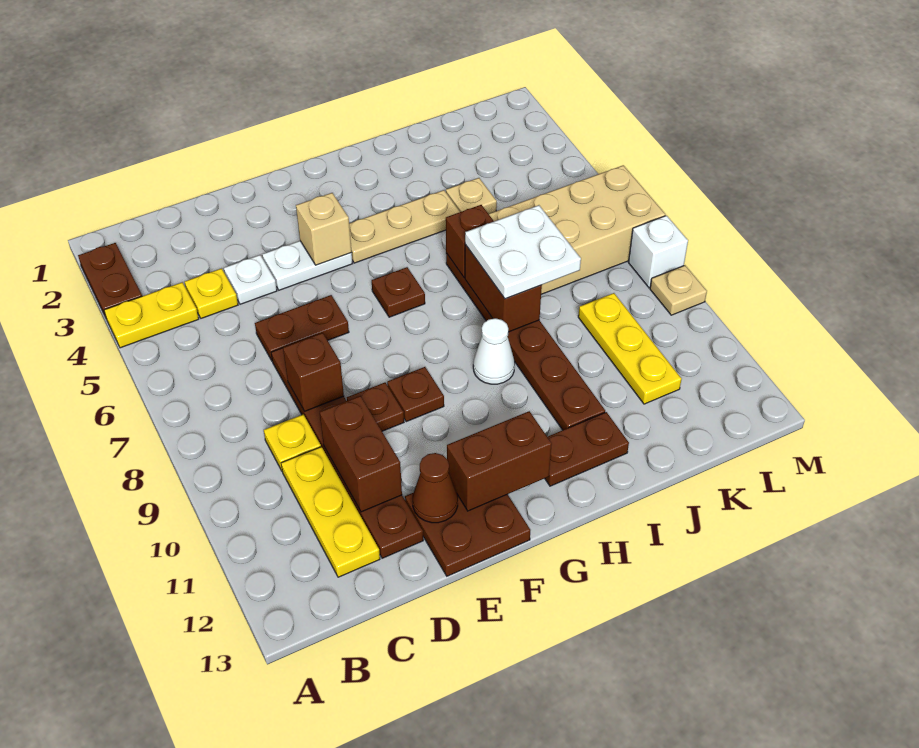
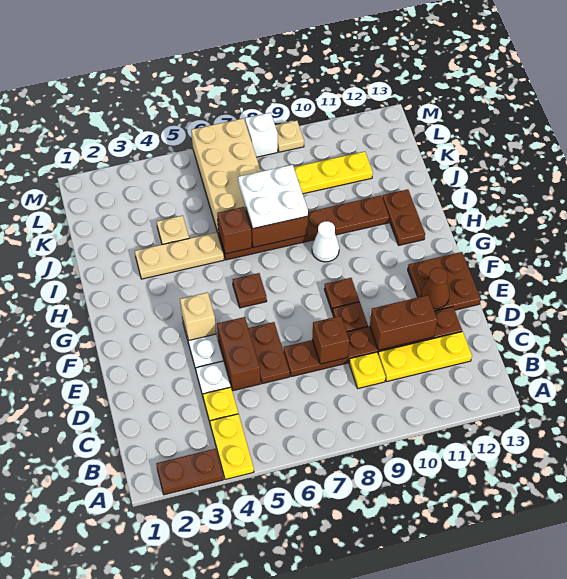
brown brick F12:G12 level 2 -> brown brick D5:E5 level 1
tan plate G4:I4 level 1 -> tan plate I3:I5 level 1

